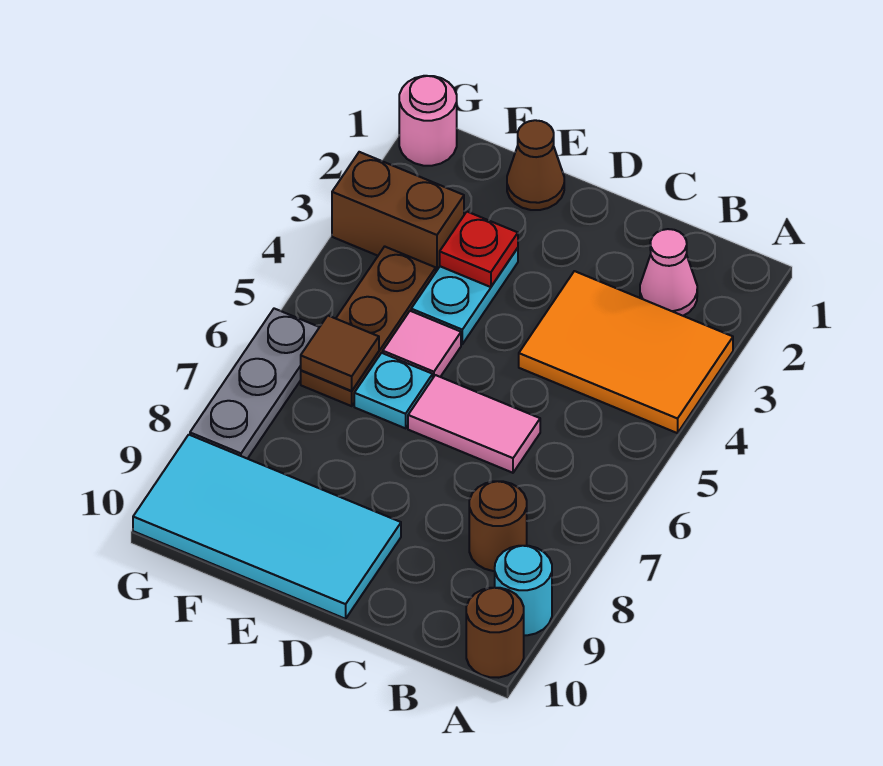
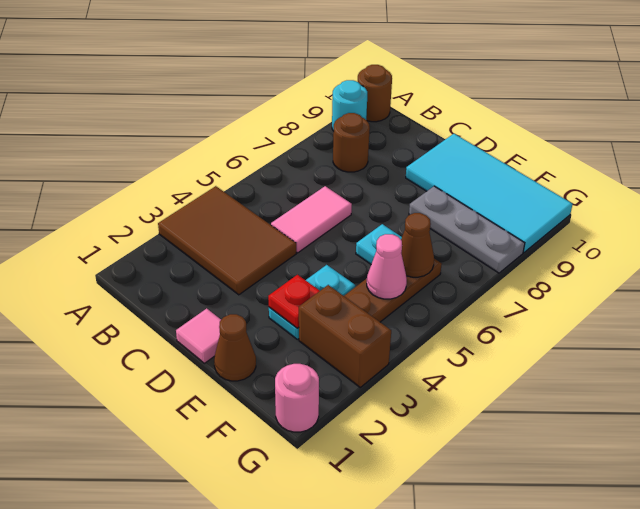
orange tile A3:C4 level 1 -> brown tile A3:C4 level 1
pink cone B2 level 1 -> pink cone F5 level 2
pink tile C6:D6 level 1 -> pink tile C5:C6 level 1
pink tile E5 level 1 -> pink tile D1 level 1
brown tile F6 level 2 -> brown cone F6 level 2
grey plate G6:G8 level 1 -> grey plate E8:G8 level 1

